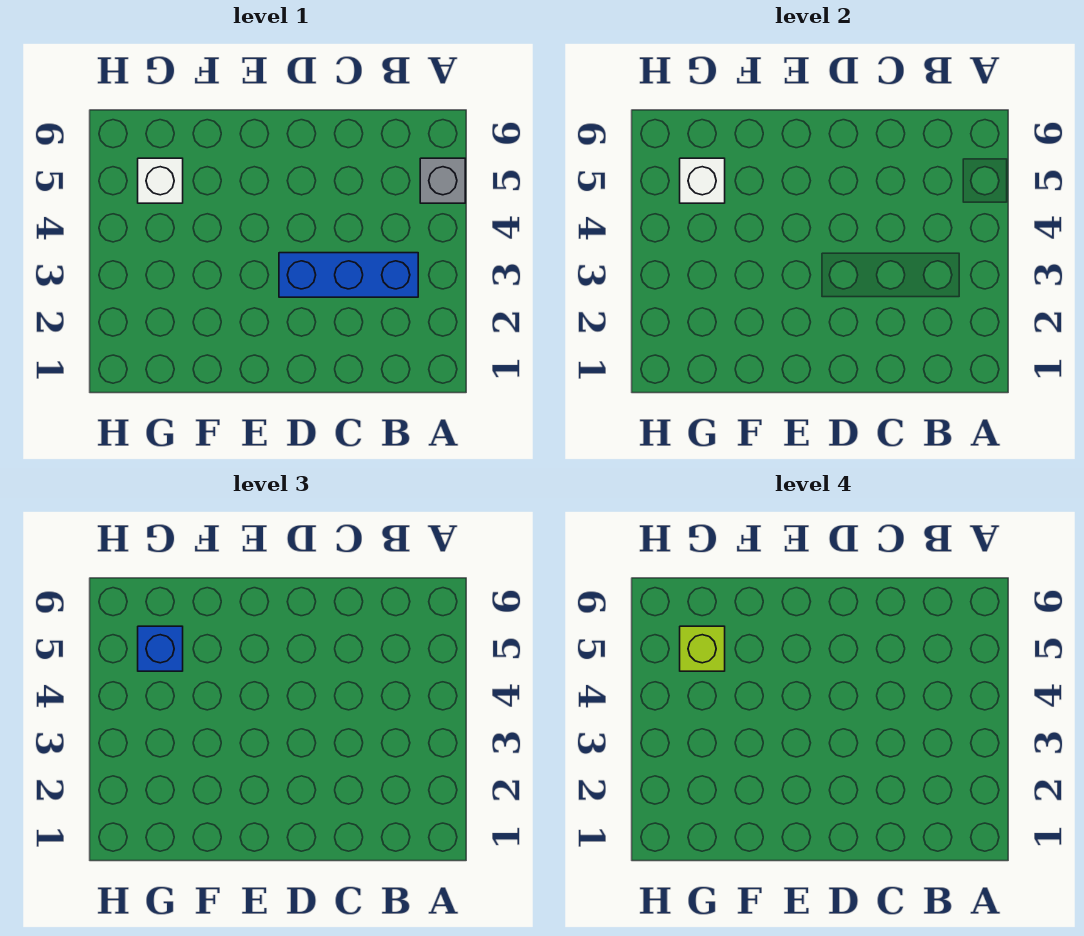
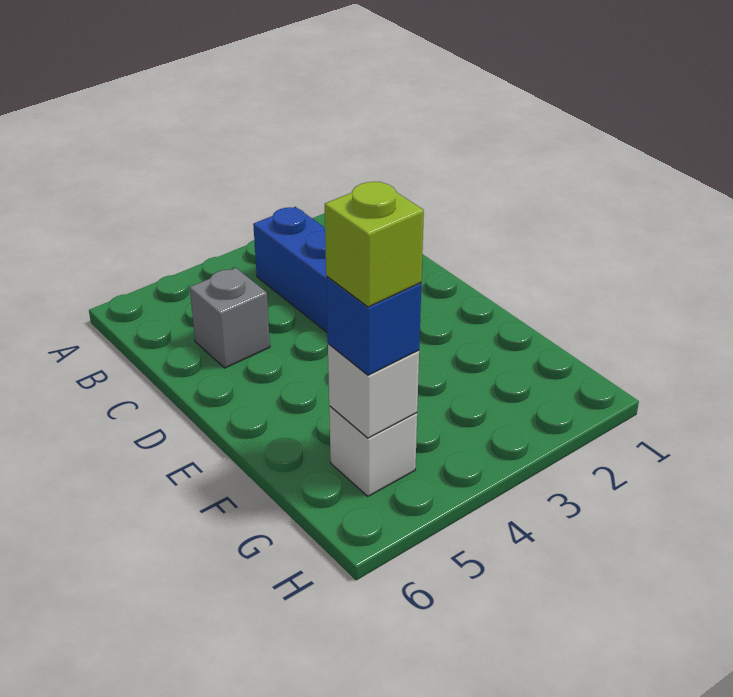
grey brick A5 level 1 -> grey brick C5 level 1

